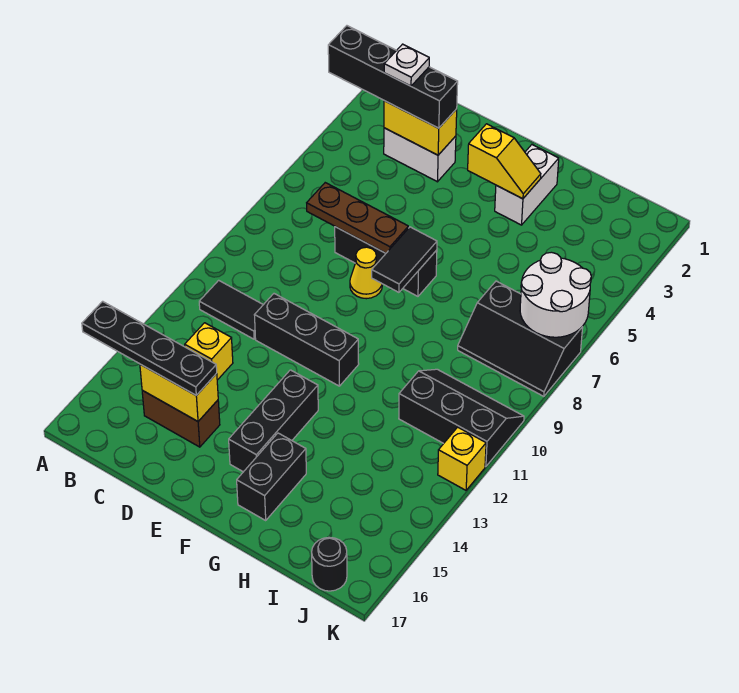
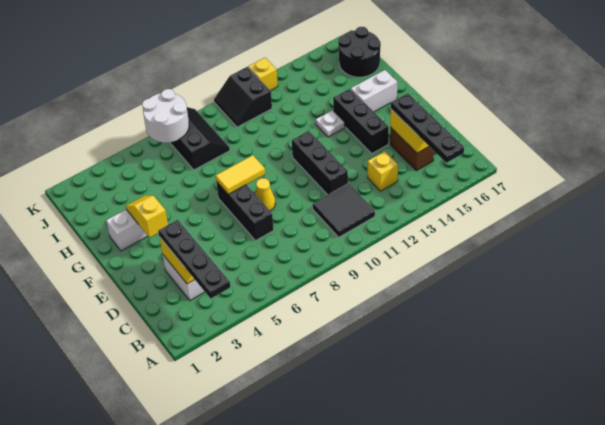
black brick A3:D3 level 3 -> black plate A3:D3 level 3
black tile B11:C11 level 1 -> black tile B10:C11 level 1
white plate C3 level 4 -> white plate G13 level 1
brown plate C7:E7 level 2 -> none
black tile F7:F8 level 2 -> yellow tile F7:F8 level 2
black brick F13:F15 level 1 -> black brick E14:G14 level 1
black brick G15:G16 level 1 -> white brick G15:G16 level 1
black slope I10:K11 level 1 top 11 -> black slope J10:K11 level 1 top 11
black round brick J17 level 1 -> black round brick I16:J17 level 1

